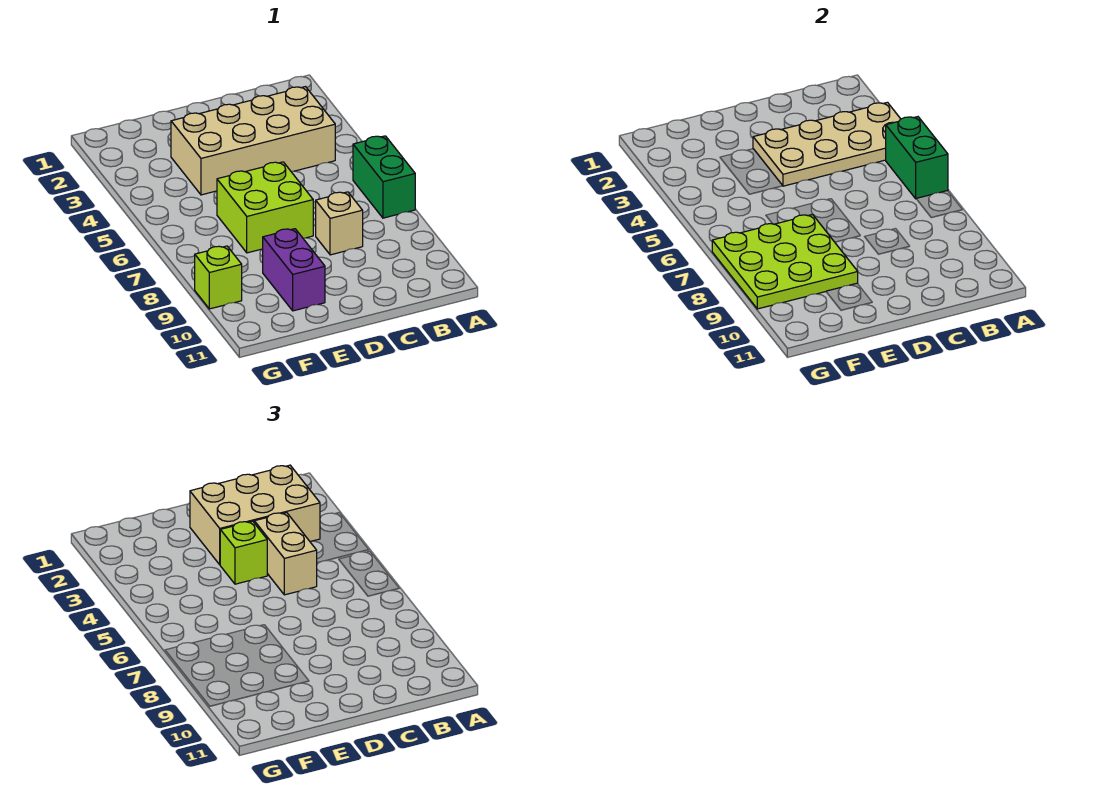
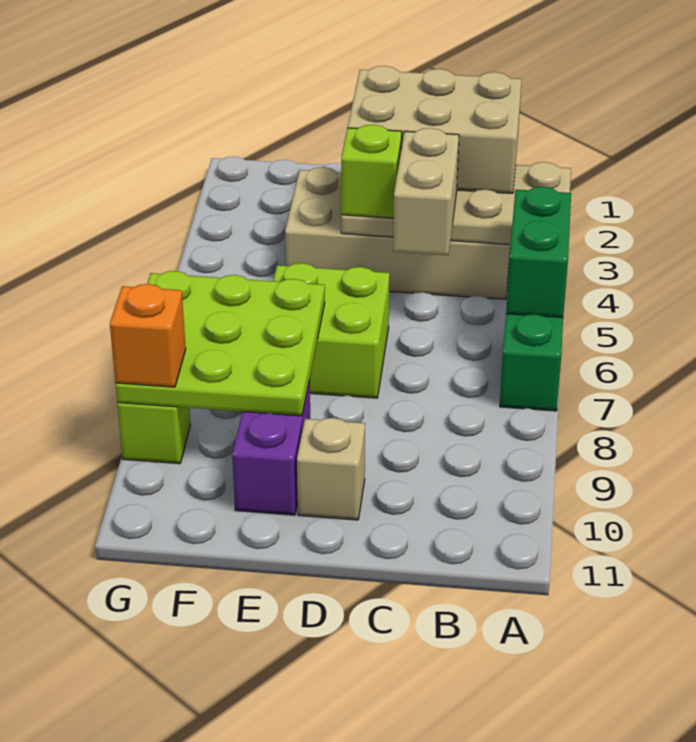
tan brick C8 level 1 -> tan brick D10 level 1
none -> orange brick G9 level 3

